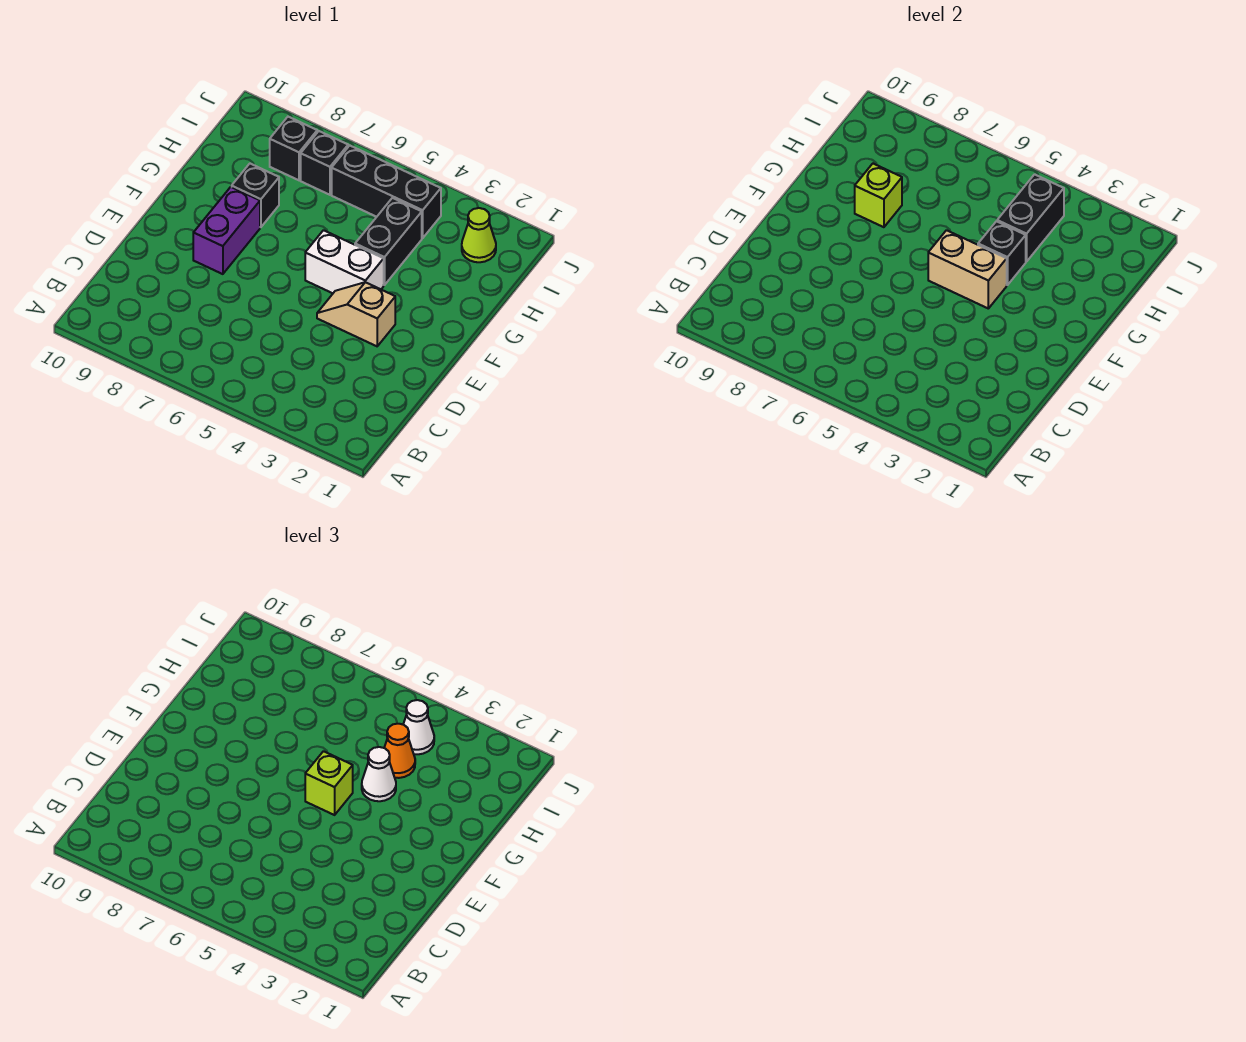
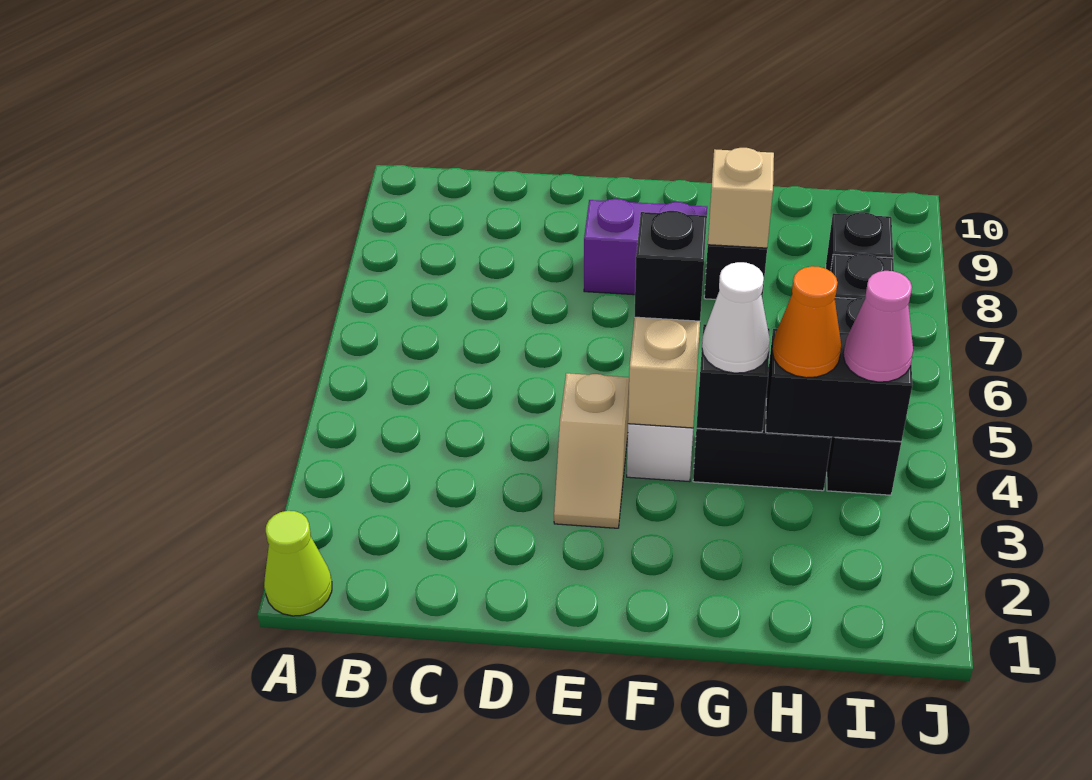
tan slope E3:E4 level 1 top 3 -> tan slope E3:E4 level 1 top 4
lime brick F5 level 3 -> black brick F5 level 3
lime brick G8 level 2 -> tan brick G8 level 2
lime cone I2 level 1 -> lime cone A1 level 1
white cone I4 level 3 -> pink cone I4 level 3

